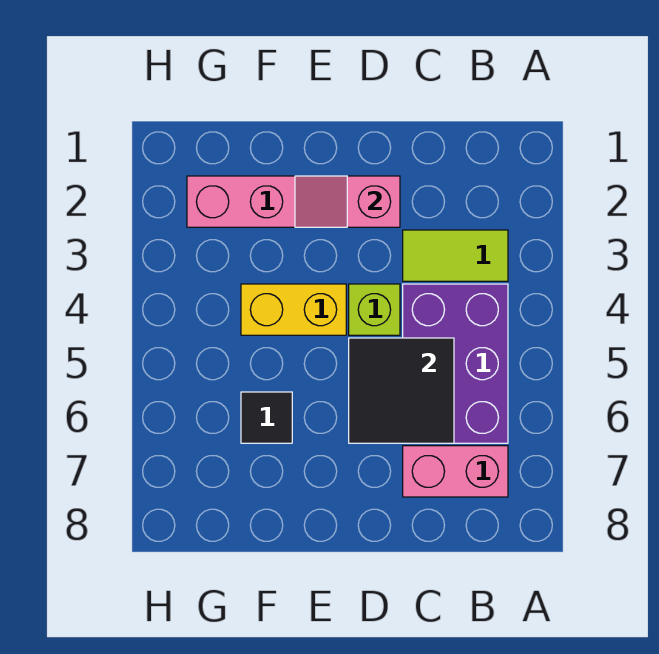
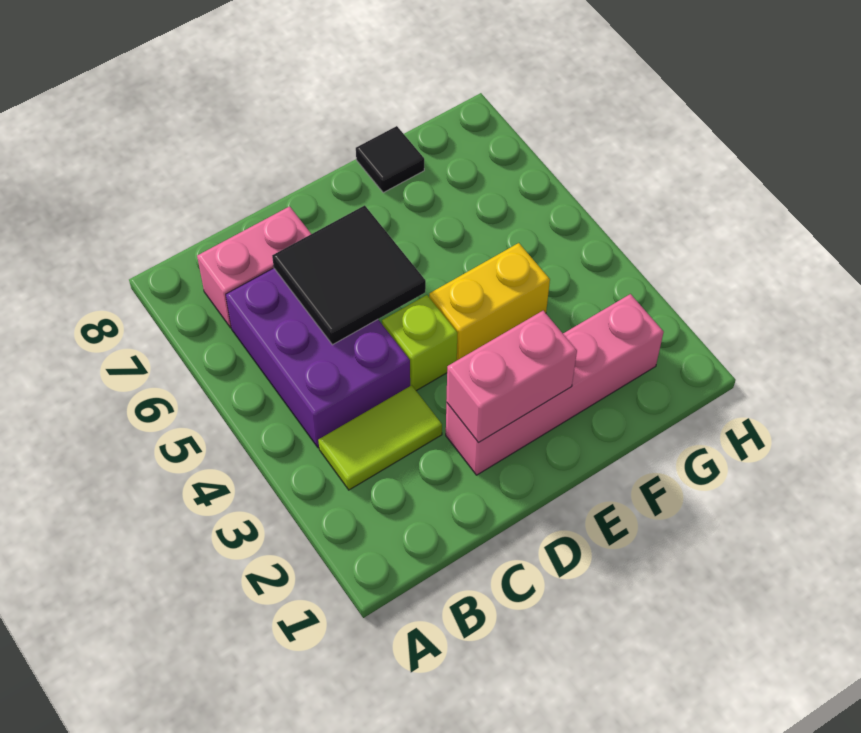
pink slope D2:E2 level 2 top D -> pink brick D2:E2 level 2
black tile F6 level 1 -> black tile F8 level 1

